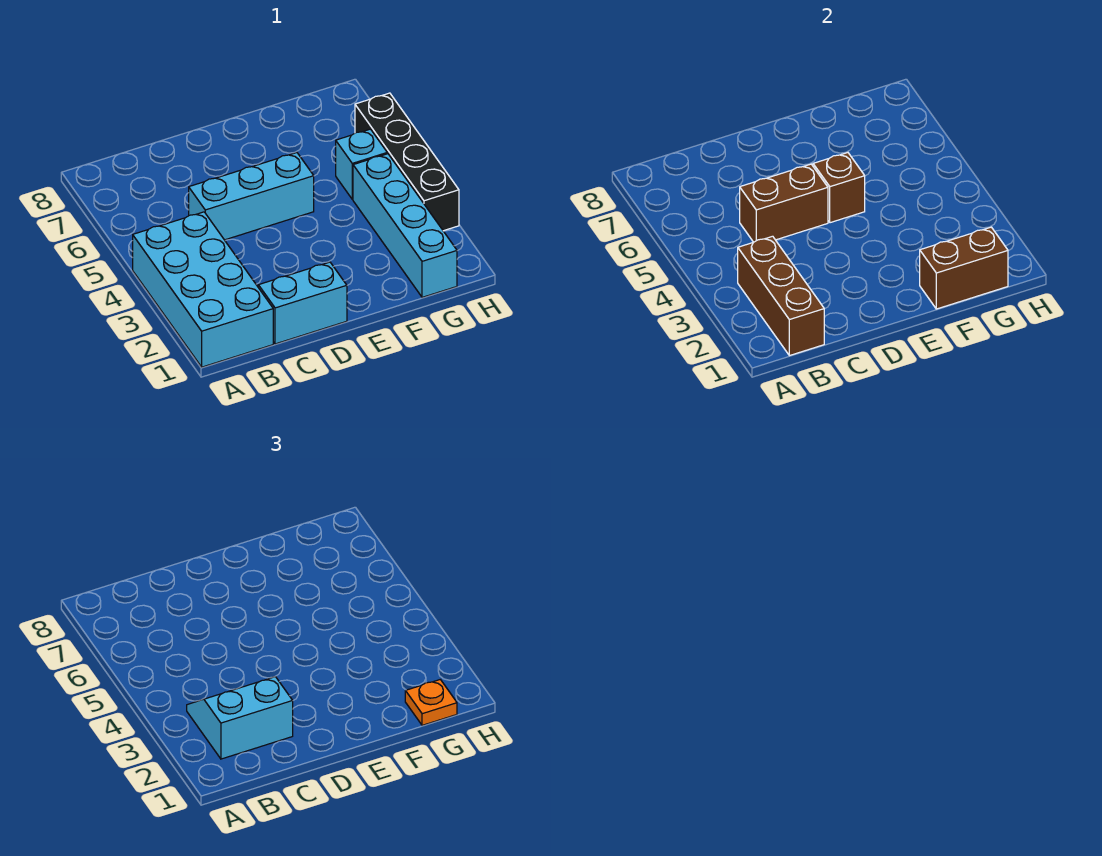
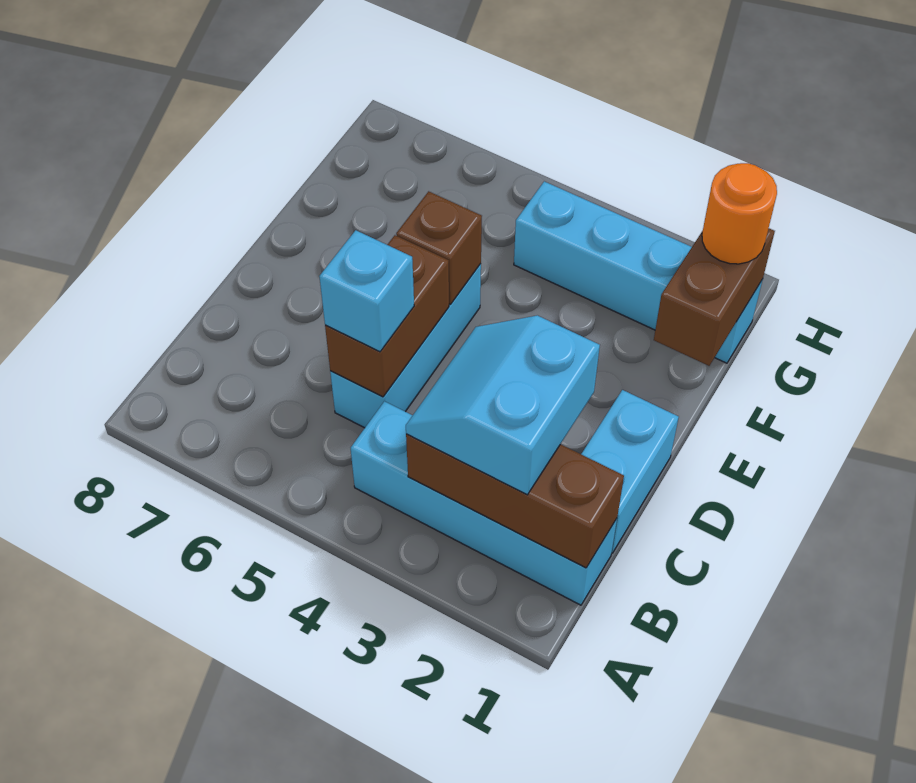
cyan brick A1:B4 level 1 -> cyan brick B1:B4 level 1
orange plate G1 level 3 -> orange round brick G1 level 3
cyan brick G5 level 1 -> cyan brick C5 level 3
black brick H3:H6 level 1 -> none

